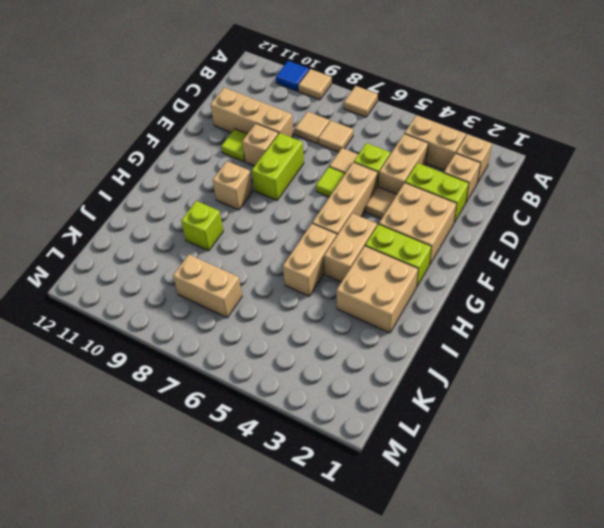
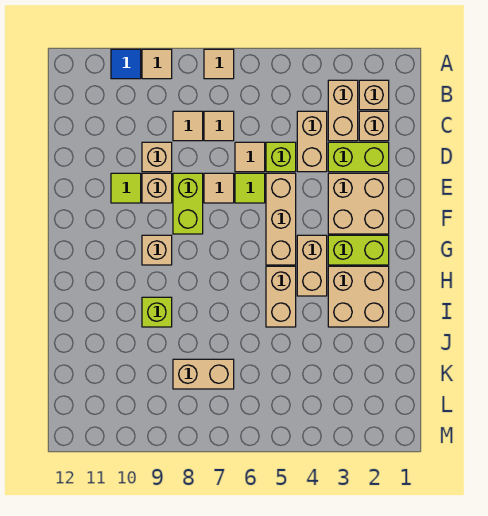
tan brick B3:B4 level 1 -> tan brick B3:C3 level 1
tan brick D9:D11 level 1 -> tan brick D9 level 1
tan tile E4 level 1 -> tan tile E7 level 1

